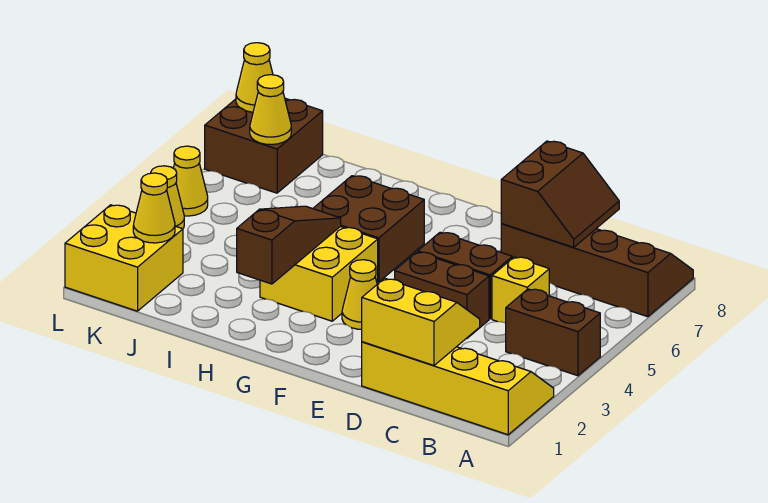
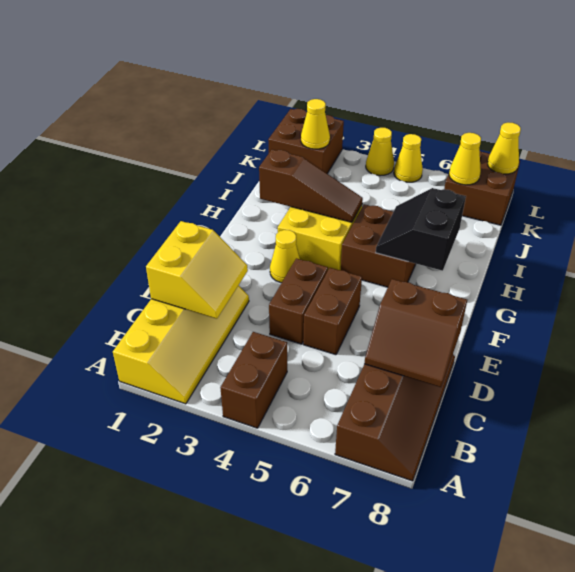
yellow brick C5 level 1 -> none
none -> black slope G6:H7 level 2 top 7
yellow brick K1:L2 level 1 -> brown brick K1:L2 level 1

